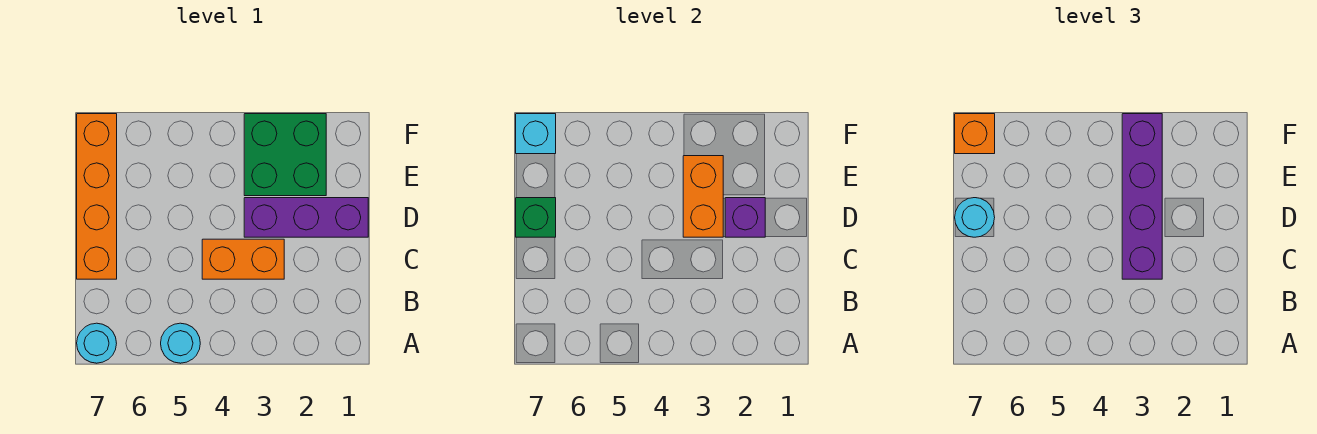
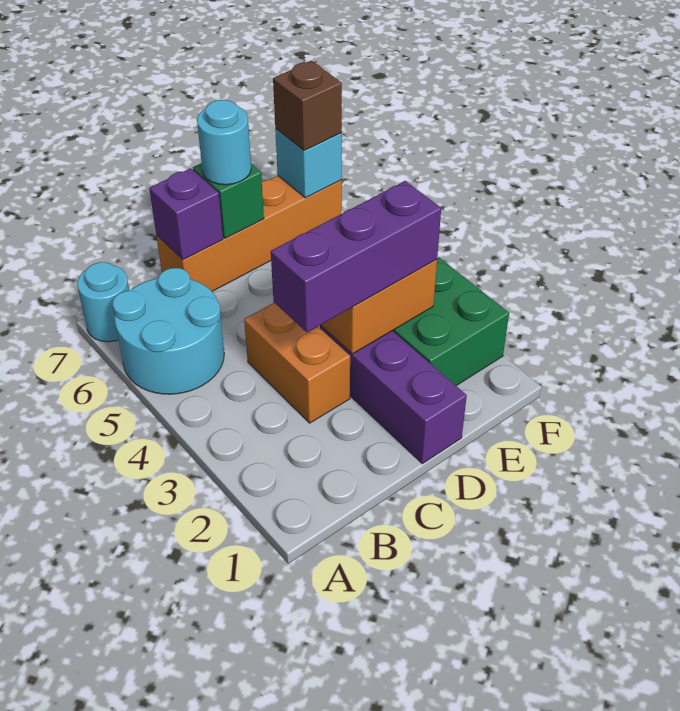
cyan round brick A5 level 1 -> cyan round brick A5:B6 level 1
purple brick C3:F3 level 3 -> purple brick C3:E3 level 3
purple brick D2 level 2 -> purple brick C7 level 2
orange brick F7 level 3 -> brown brick F7 level 3

